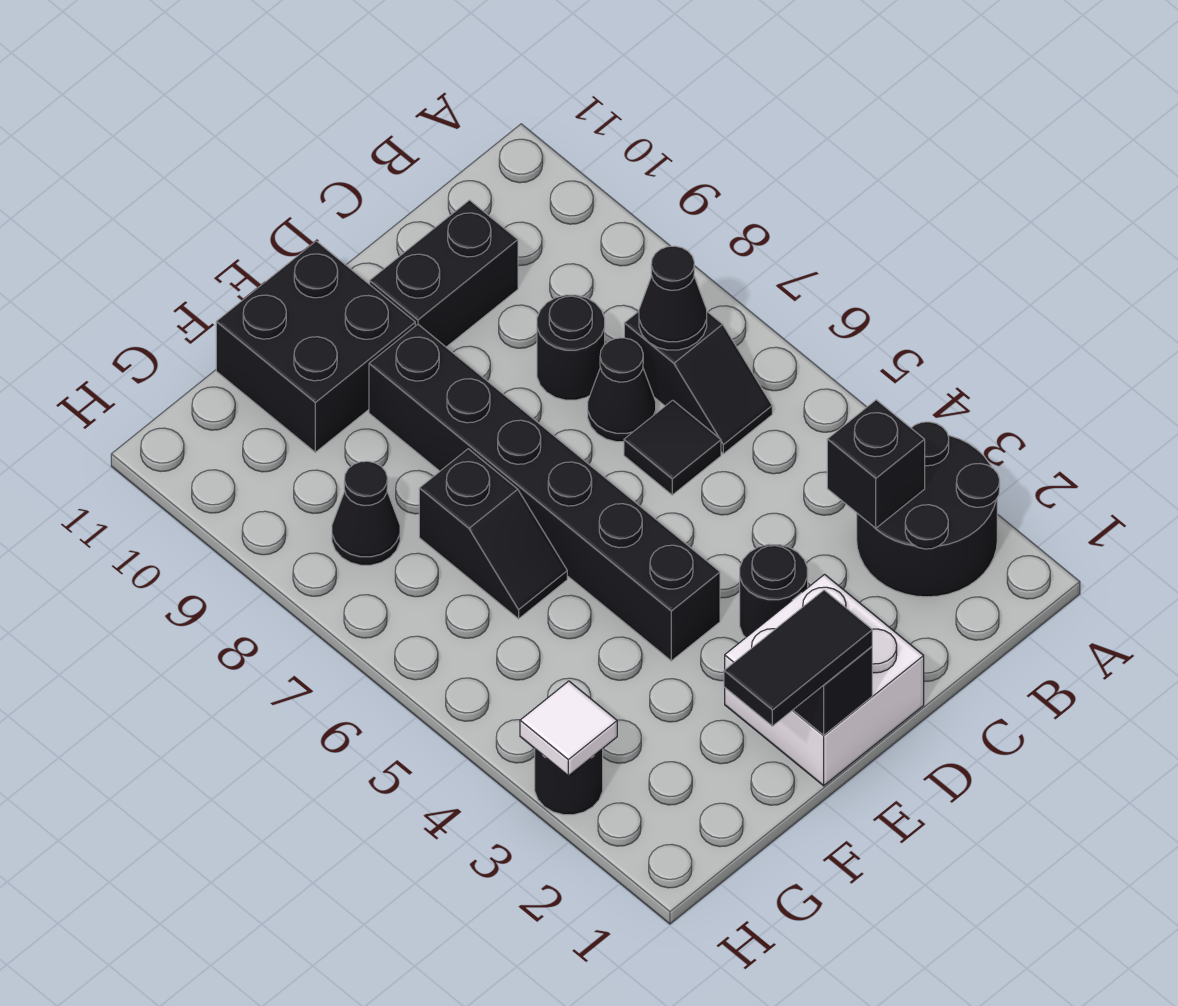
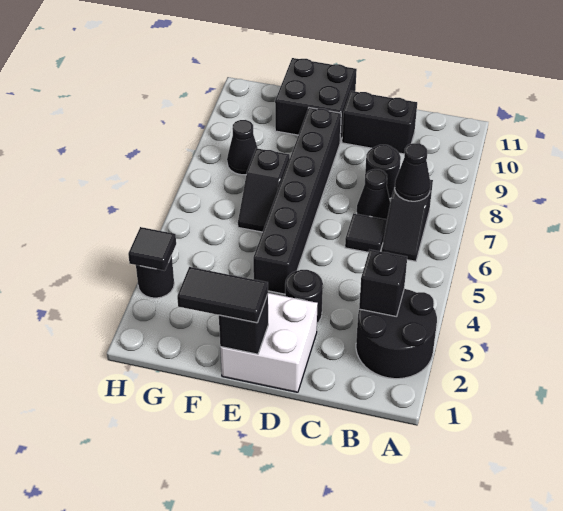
white tile H3 level 2 -> black tile H3 level 2

